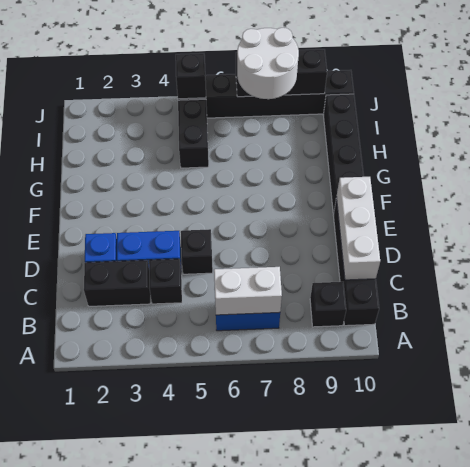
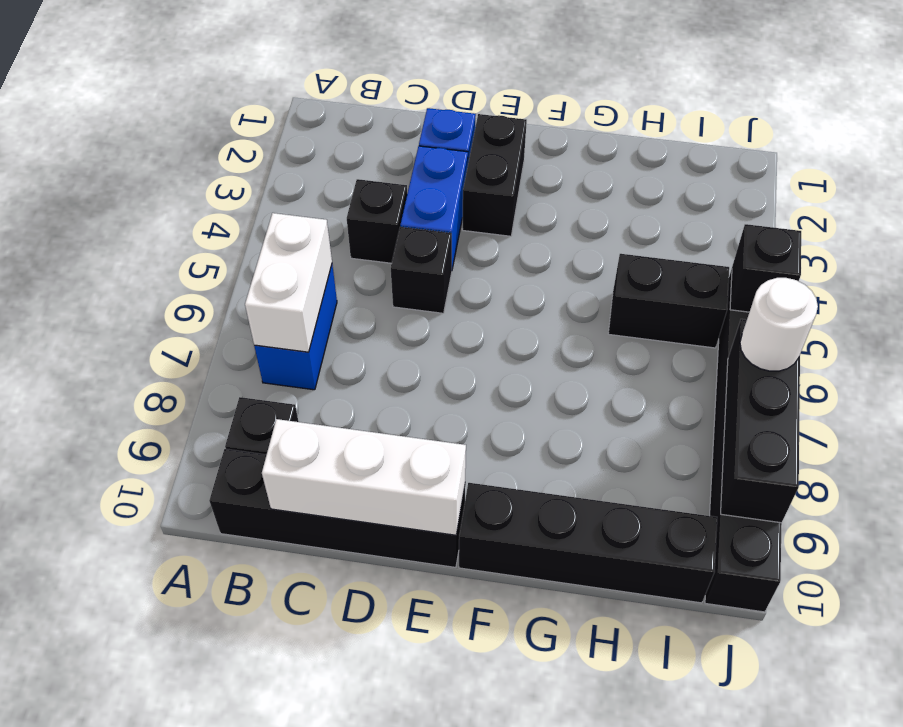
black brick C2:C3 level 1 -> black brick E2:E3 level 1
white round brick I7:J8 level 3 -> white round brick J7 level 3

